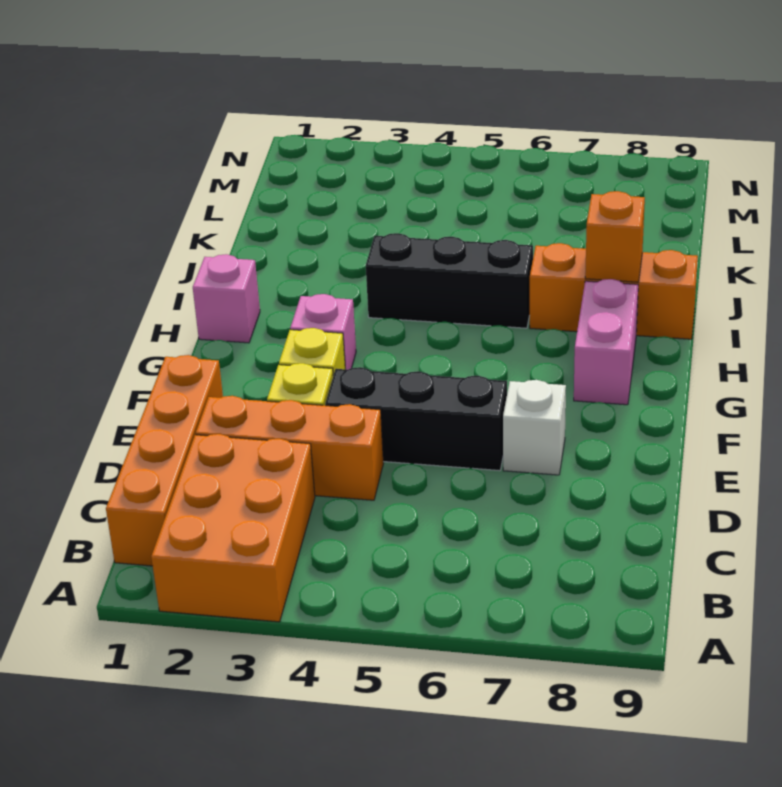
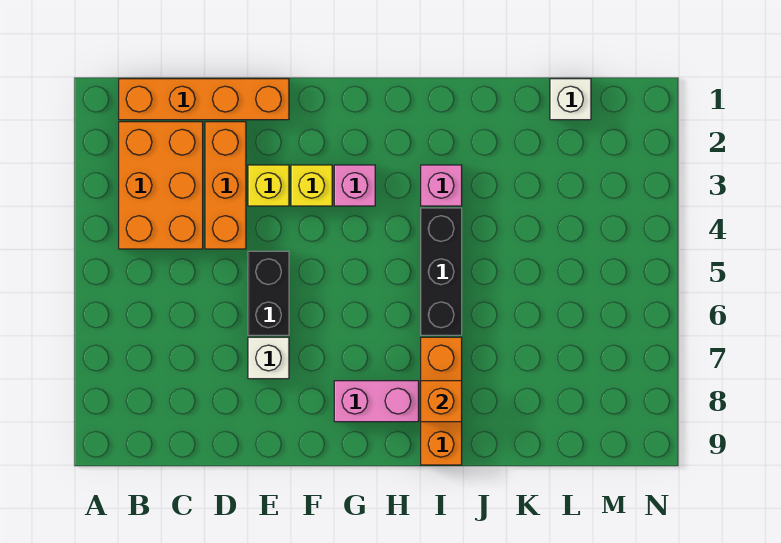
orange brick A2:C3 level 1 -> orange brick B2:C4 level 1
black brick E4:E6 level 1 -> black brick E5:E6 level 1
pink brick H1 level 1 -> pink brick I3 level 1
none -> white brick L1 level 1

